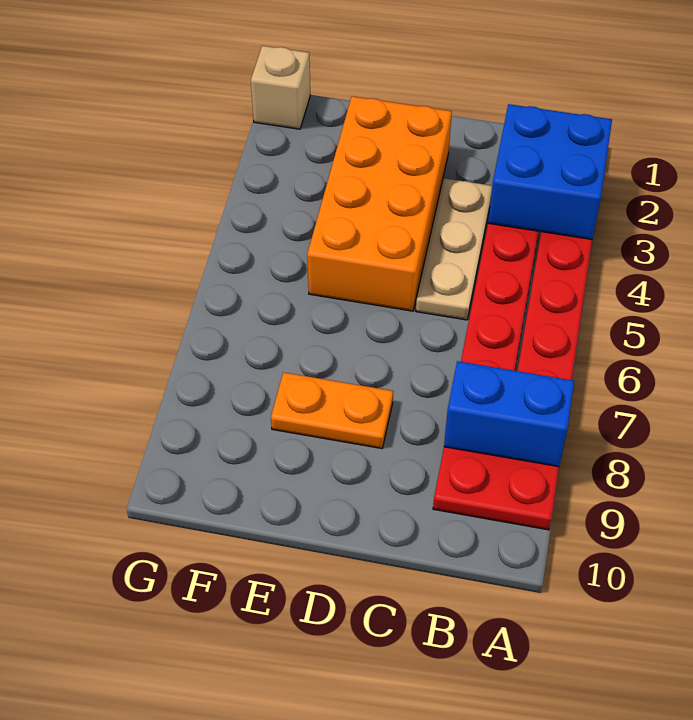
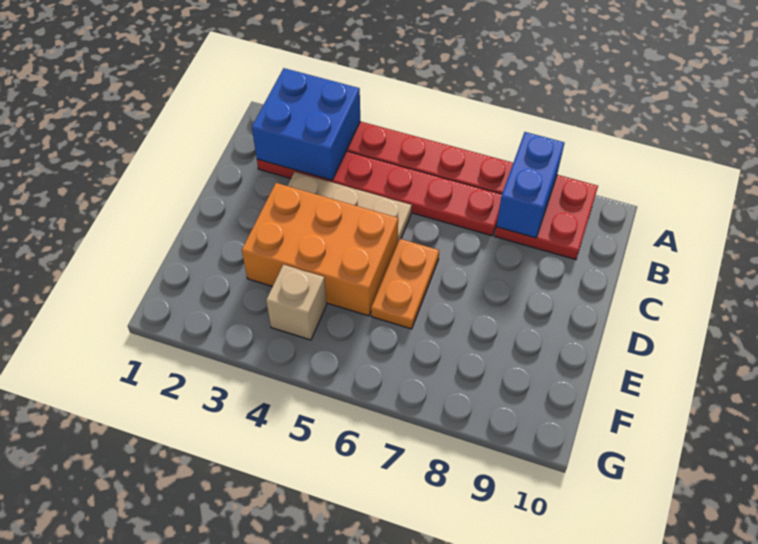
orange brick D2:E5 level 1 -> orange brick D3:E5 level 1
orange plate D8:E8 level 1 -> orange plate D6:E6 level 1
tan brick G1 level 1 -> tan brick F4 level 1

